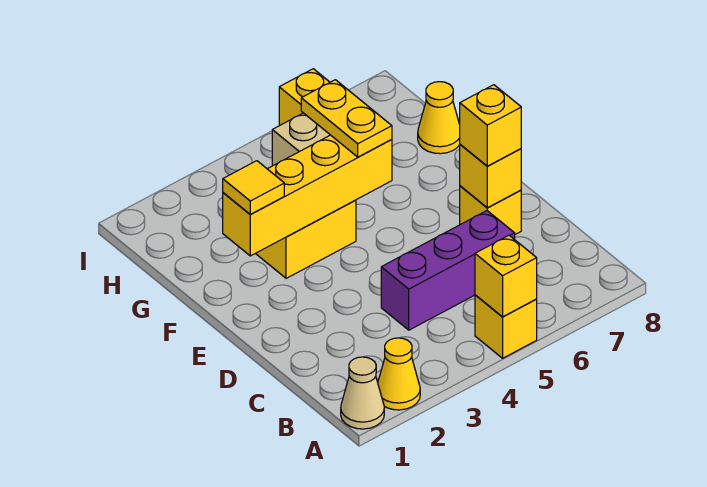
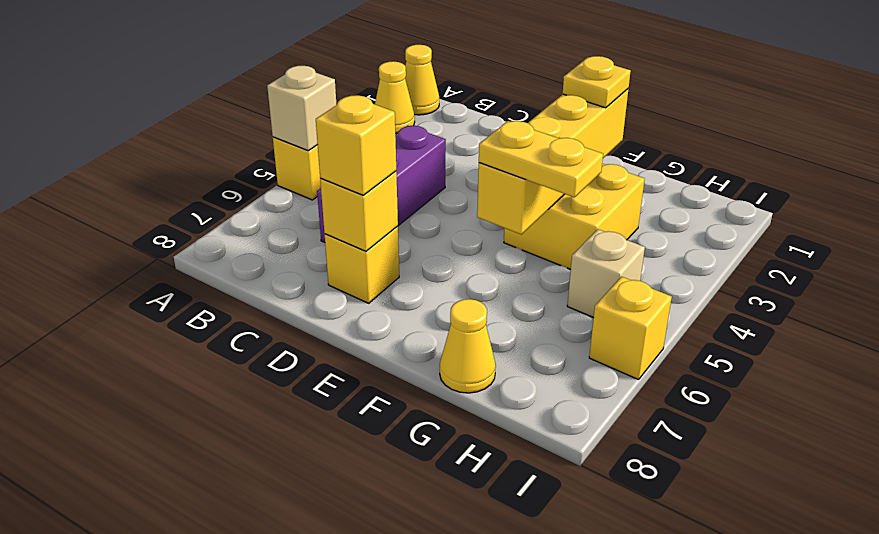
tan cone A1 level 1 -> yellow cone A1 level 1
yellow brick A5 level 2 -> tan brick A5 level 2
yellow tile F2 level 3 -> yellow plate F2 level 3

